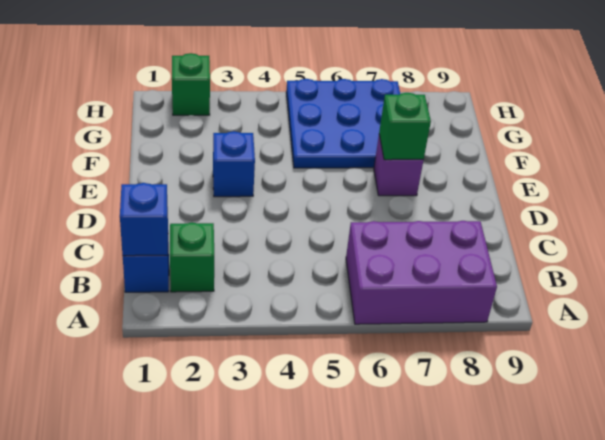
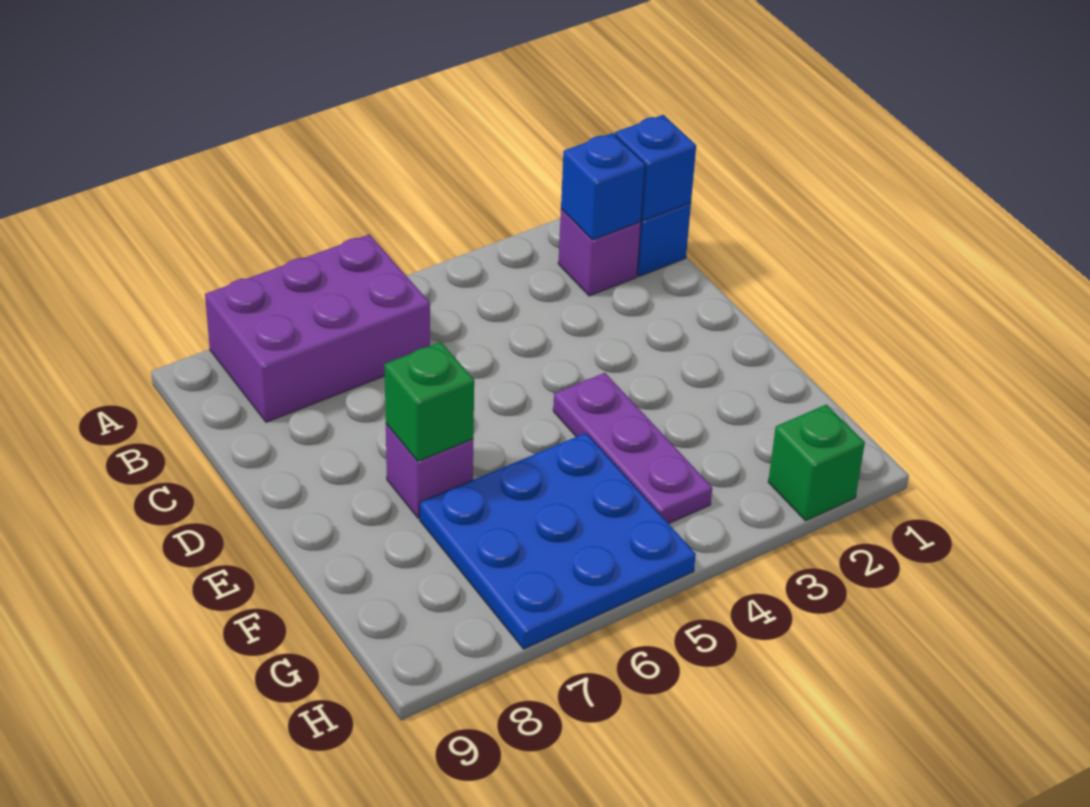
green brick B2 level 1 -> purple brick B2 level 1
blue brick E3 level 1 -> blue brick B2 level 2
none -> purple plate E4:G4 level 1

